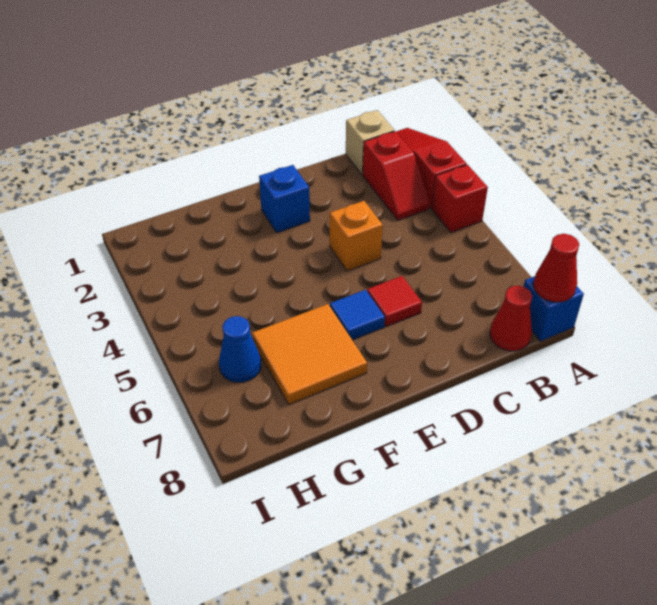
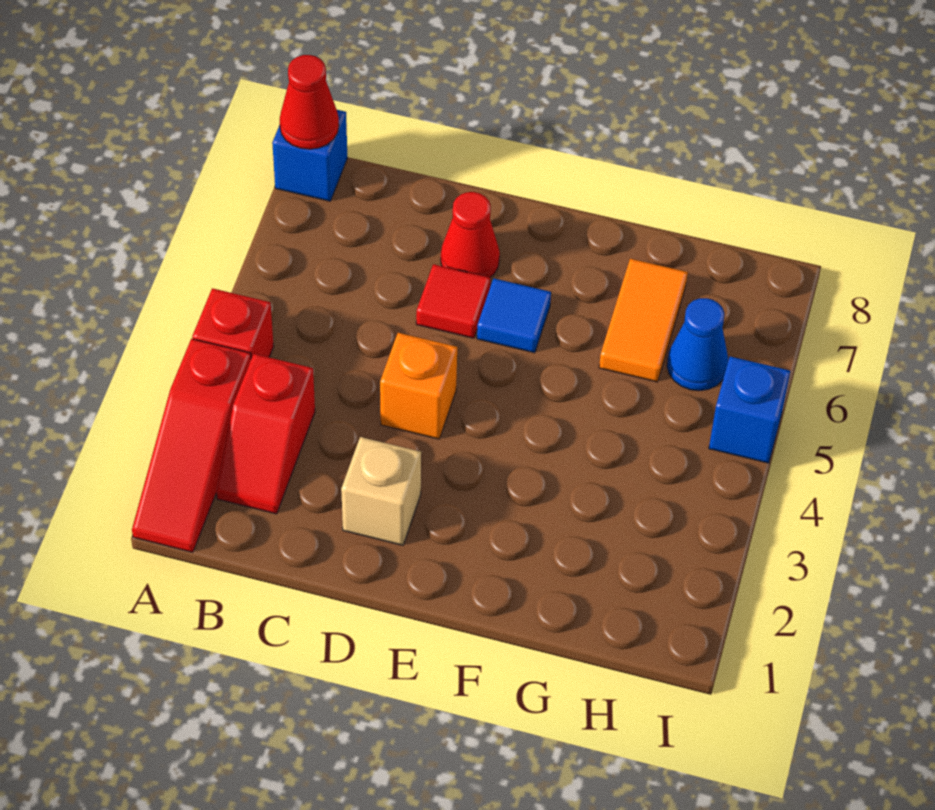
tan brick B1 level 1 -> tan brick D2 level 1
red slope B2:B3 level 1 top 2 -> red slope B2:B3 level 1 top 3
red cone B8 level 1 -> red cone D7 level 1
blue brick E2 level 1 -> blue brick I5 level 1
orange tile F6:G7 level 1 -> orange tile G6:G7 level 1

